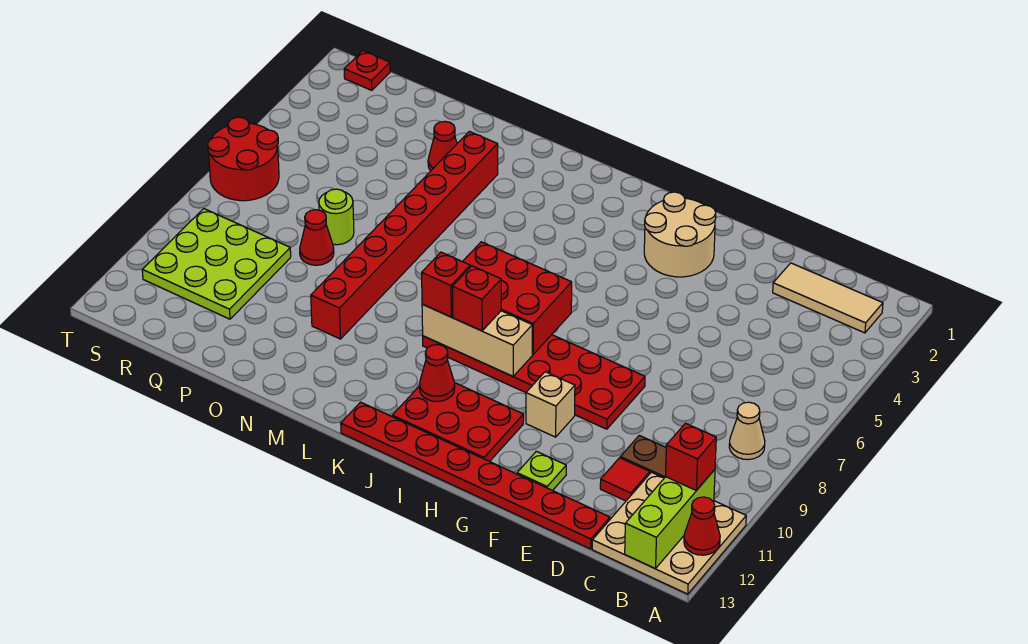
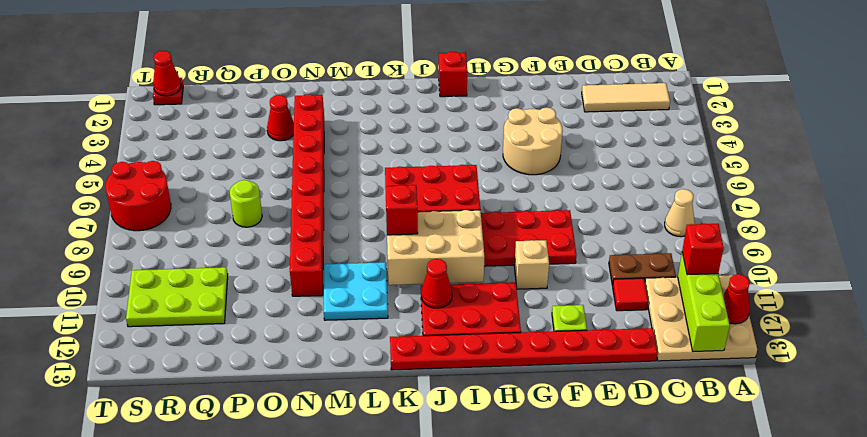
tan round brick G2:H3 level 1 -> tan round brick F4:G5 level 1
tan brick I9:K9 level 2 -> tan brick I9:K10 level 2
red brick J9 level 3 -> red brick I1 level 1
none -> cyan plate L10:M11 level 1
red cone P8 level 1 -> red cone S1 level 2
lime plate Q9:S11 level 1 -> lime plate Q10:S11 level 1

